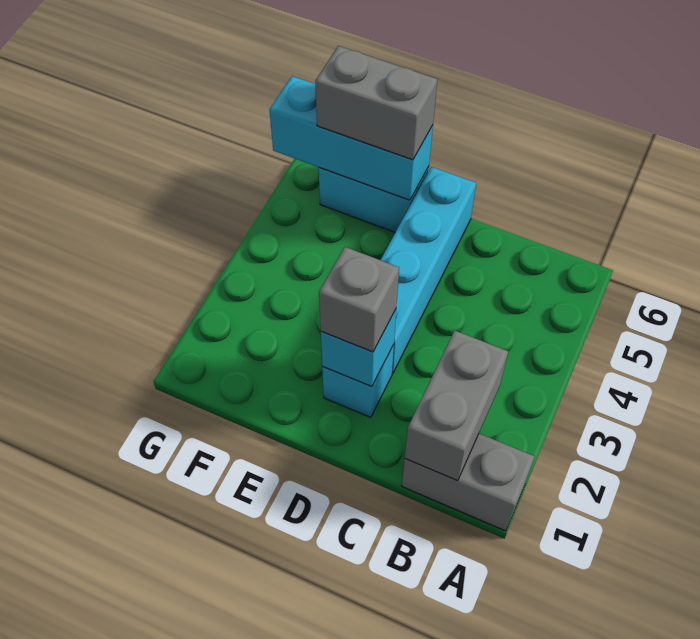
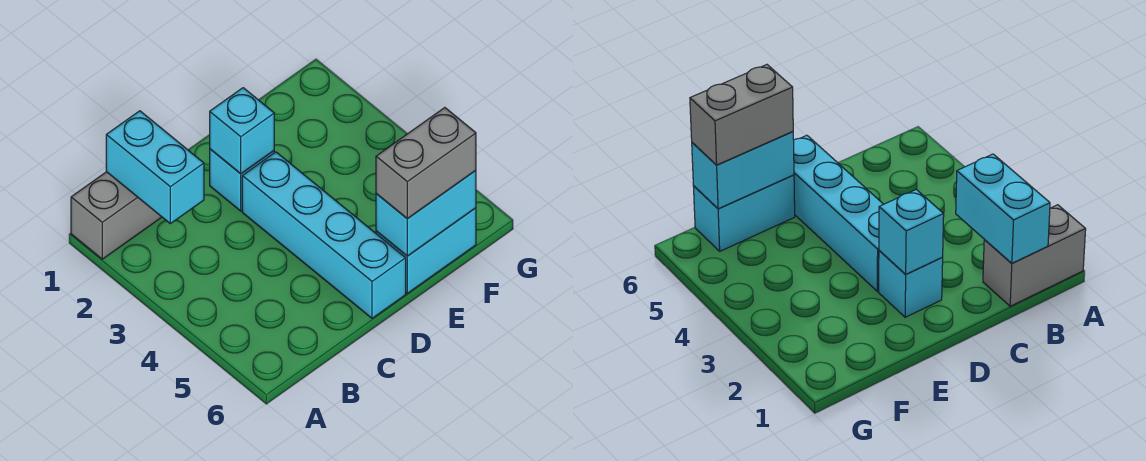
grey brick B1:B2 level 2 -> cyan brick B1:B2 level 2
grey brick D2 level 3 -> none
cyan brick E6:G6 level 2 -> cyan brick E6:F6 level 2

